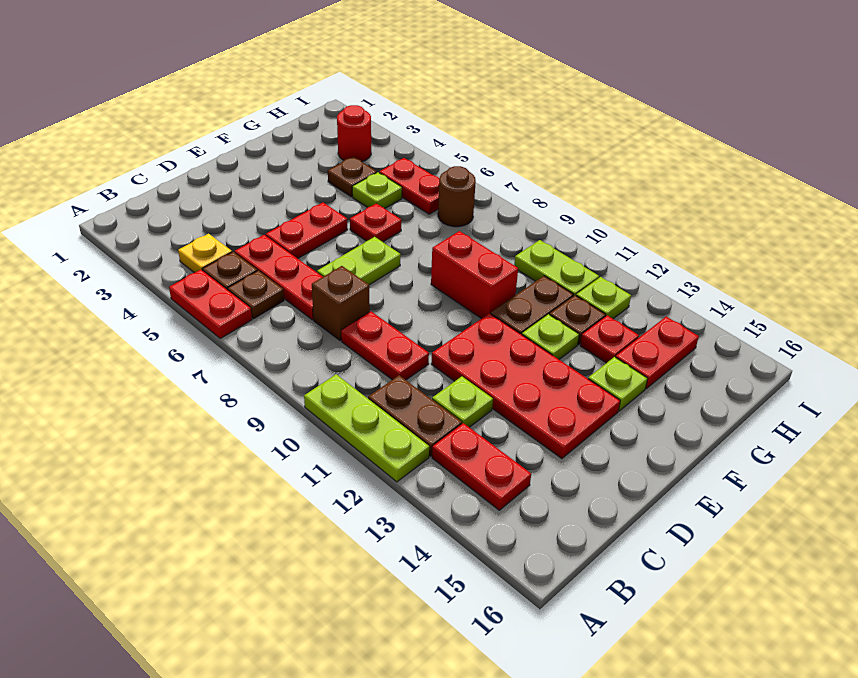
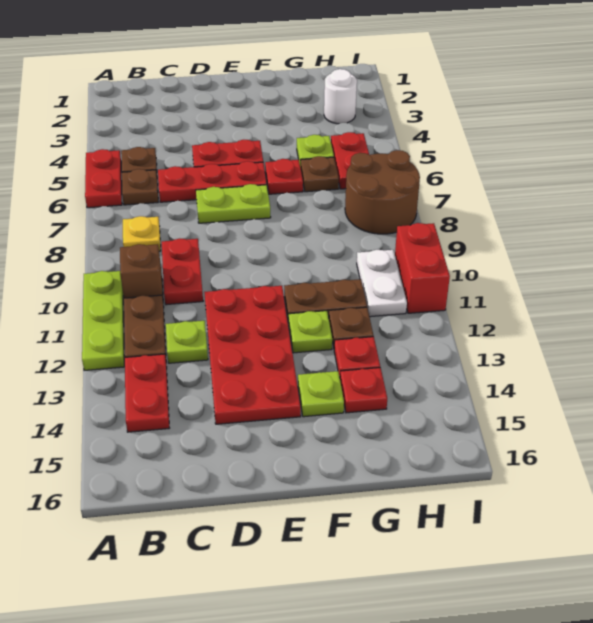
yellow plate B4 level 1 -> yellow plate B8 level 1
red plate C5:C7 level 1 -> red plate C6:E6 level 1
brown brick C8 level 1 -> brown brick B10 level 1
red brick F9:F10 level 1 -> red brick I10:I11 level 1
brown plate G4 level 1 -> brown plate G6 level 1
red plate G14:H14 level 1 -> red plate G14 level 1
red round brick H3 level 1 -> white round brick H3 level 1
brown round brick H7 level 1 -> brown round brick H7:I8 level 1
lime plate H10:H11 level 1 -> white plate H10:H11 level 1
lime plate H12 level 1 -> none

